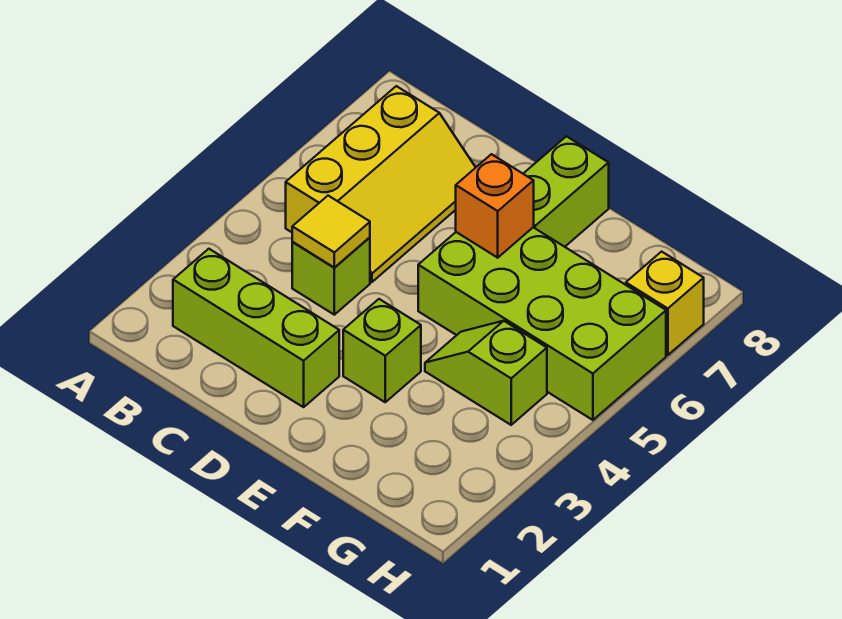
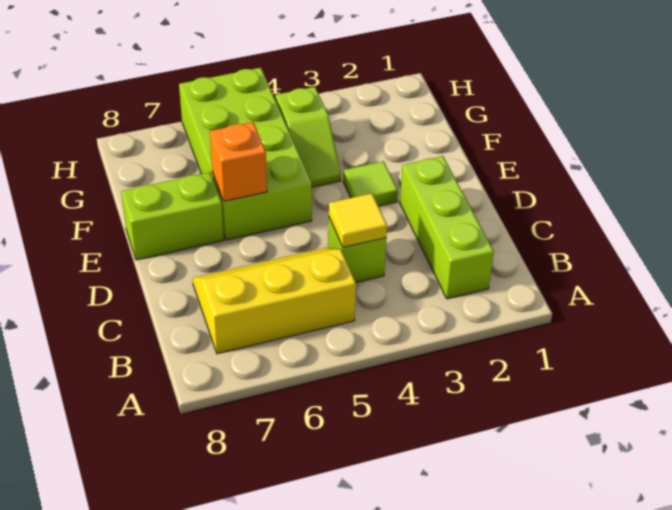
lime brick E3 level 1 -> lime tile E3 level 1
yellow brick H7 level 1 -> none

